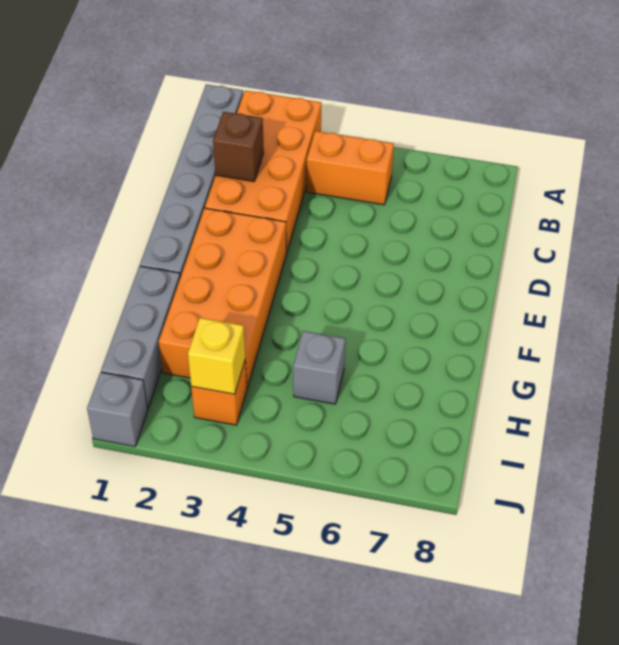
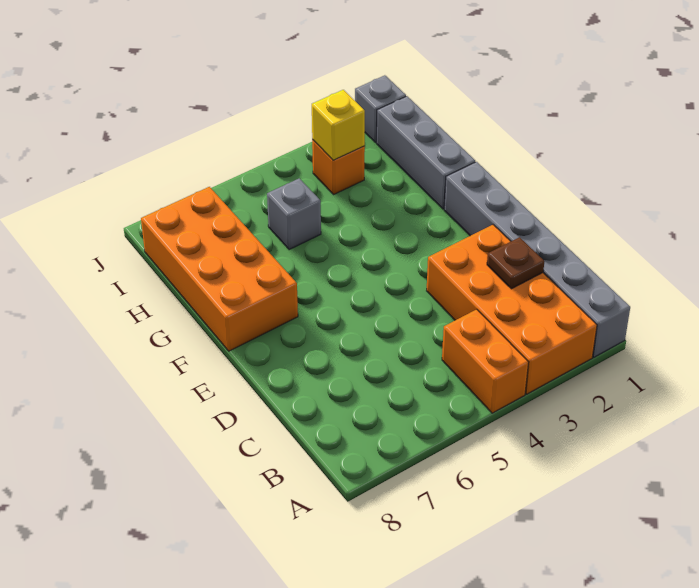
orange brick B4:B5 level 1 -> orange brick A4:B4 level 1
brown brick C2 level 2 -> brown plate C2 level 2
orange brick E2:H3 level 1 -> orange brick F7:I8 level 1

